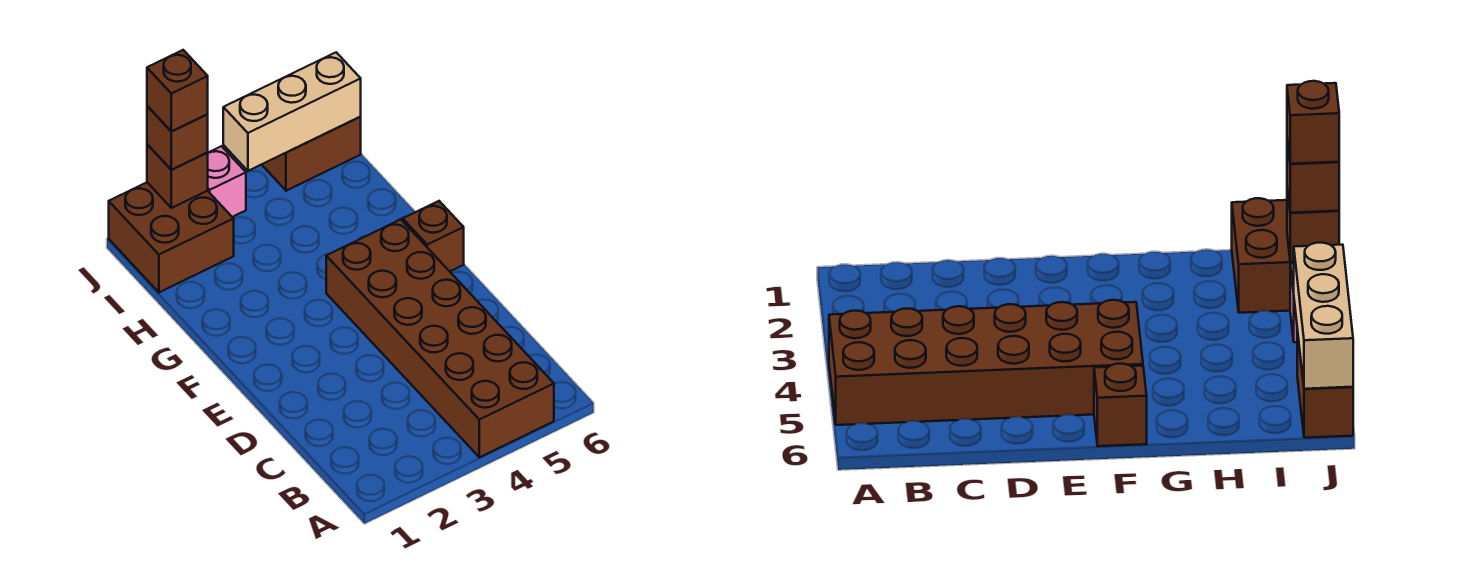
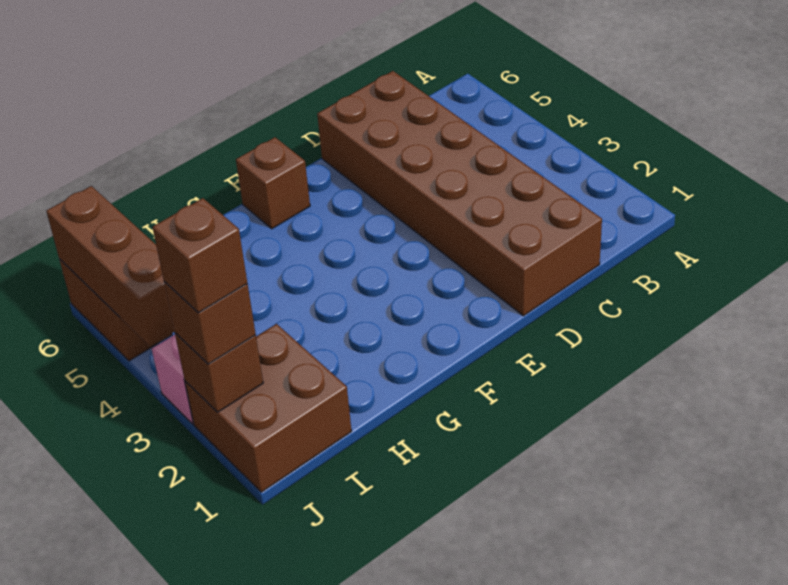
brown brick A4:F5 level 1 -> brown brick C1:D6 level 1
tan brick J4:J6 level 2 -> brown brick J4:J6 level 2

